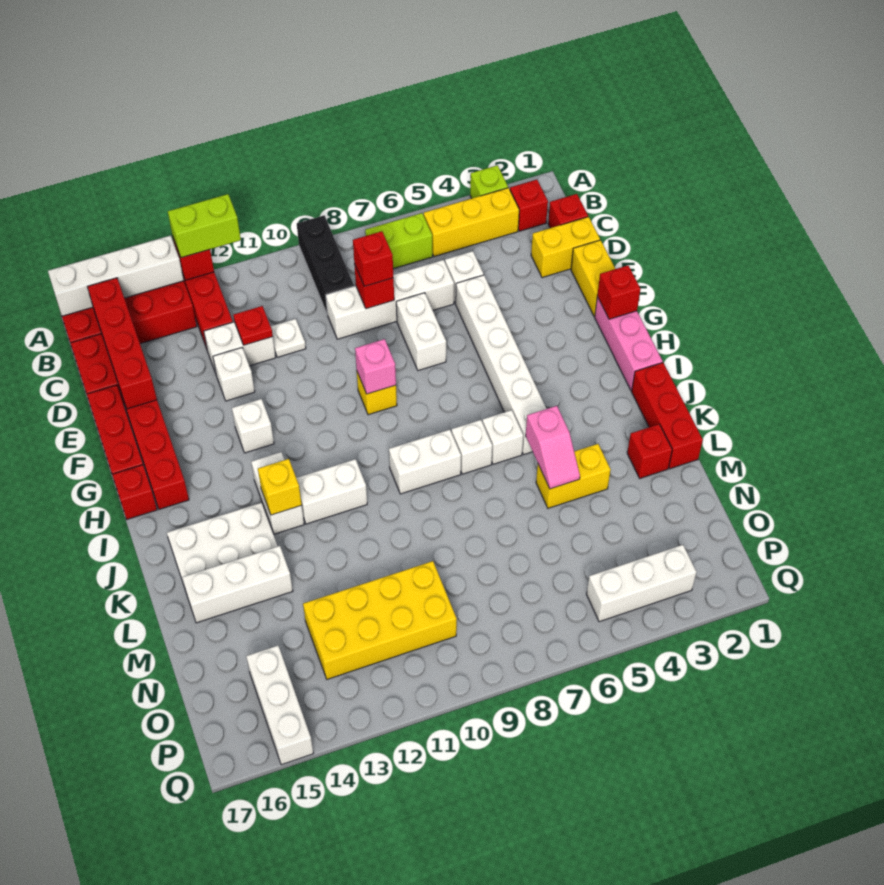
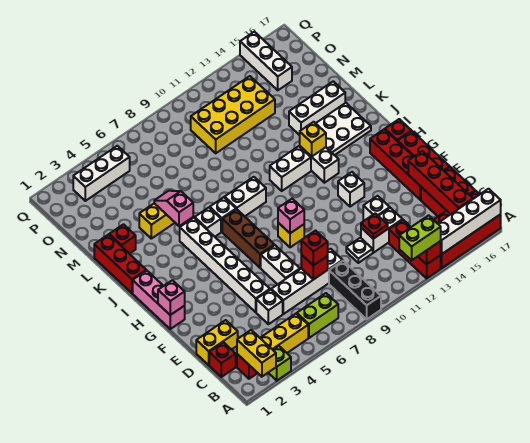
yellow brick E1:F1 level 1 -> yellow brick A2:B2 level 2
red brick G1 level 2 -> pink brick G1 level 2
none -> brown brick G7:I7 level 1

